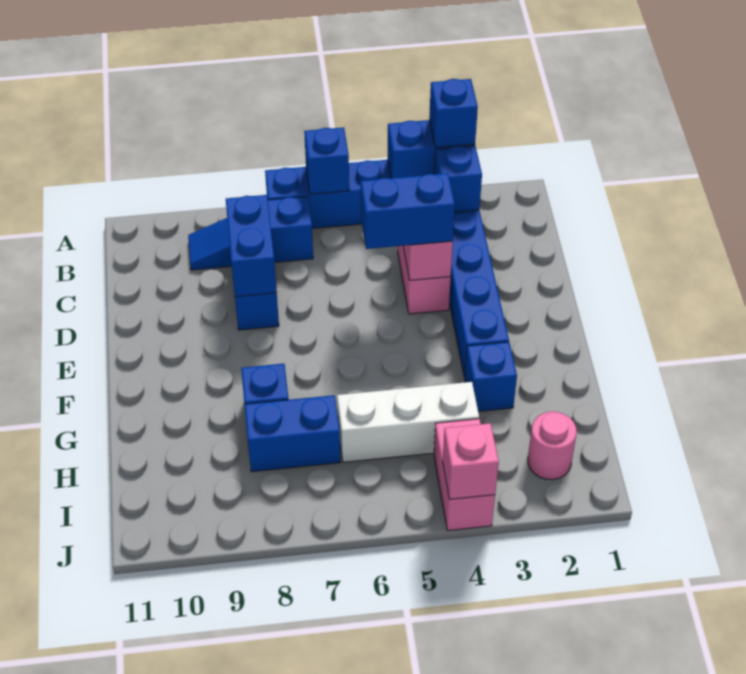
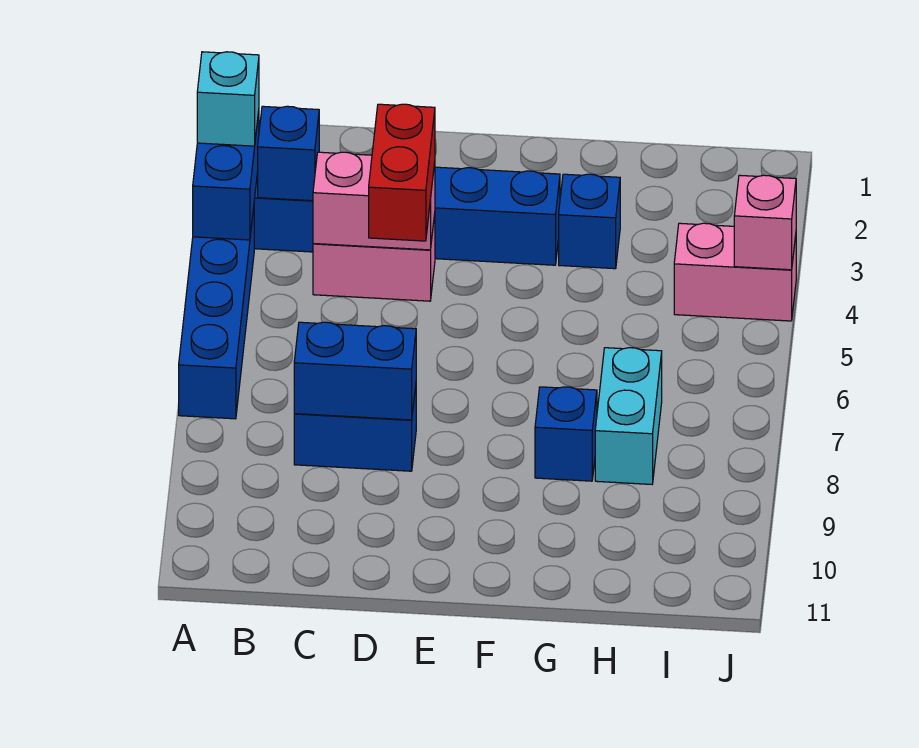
blue brick A3 level 3 -> cyan brick A3 level 3
blue brick A6 level 2 -> none
blue slope B7:B9 level 1 top 7 -> none
blue brick D4:D5 level 3 -> red brick D4:D5 level 3
white brick H4:H6 level 1 -> none
blue brick H7:H8 level 1 -> cyan brick H7:H8 level 1
pink round brick I2 level 1 -> none

